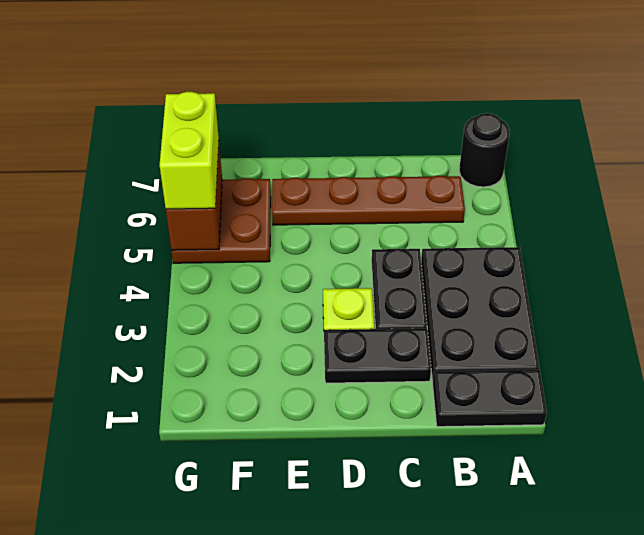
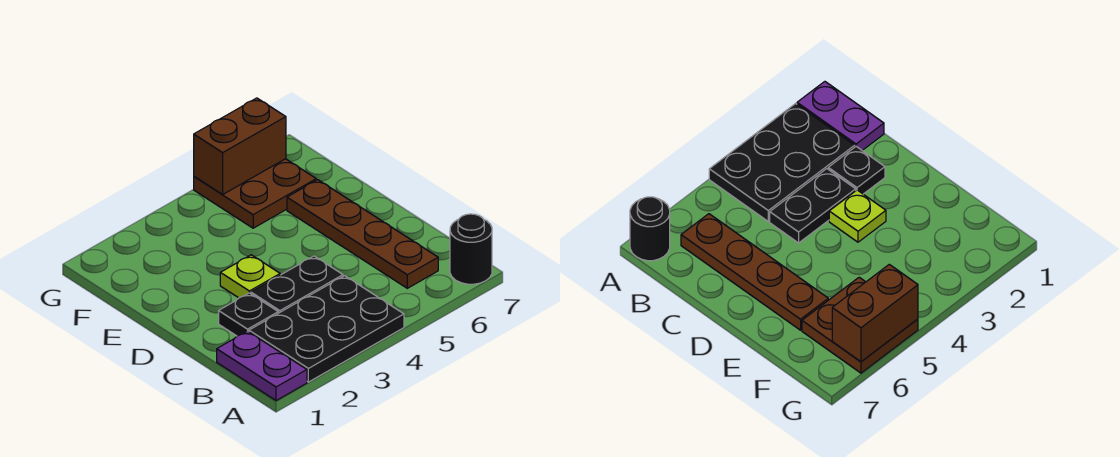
black plate A1:B1 level 1 -> purple plate A1:B1 level 1
black plate C2:D2 level 1 -> black plate C2 level 1
lime brick G5:G6 level 3 -> none

